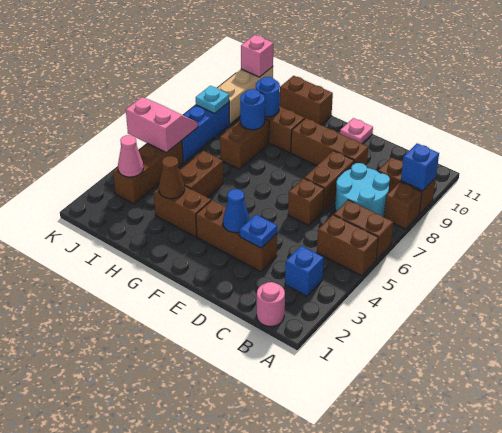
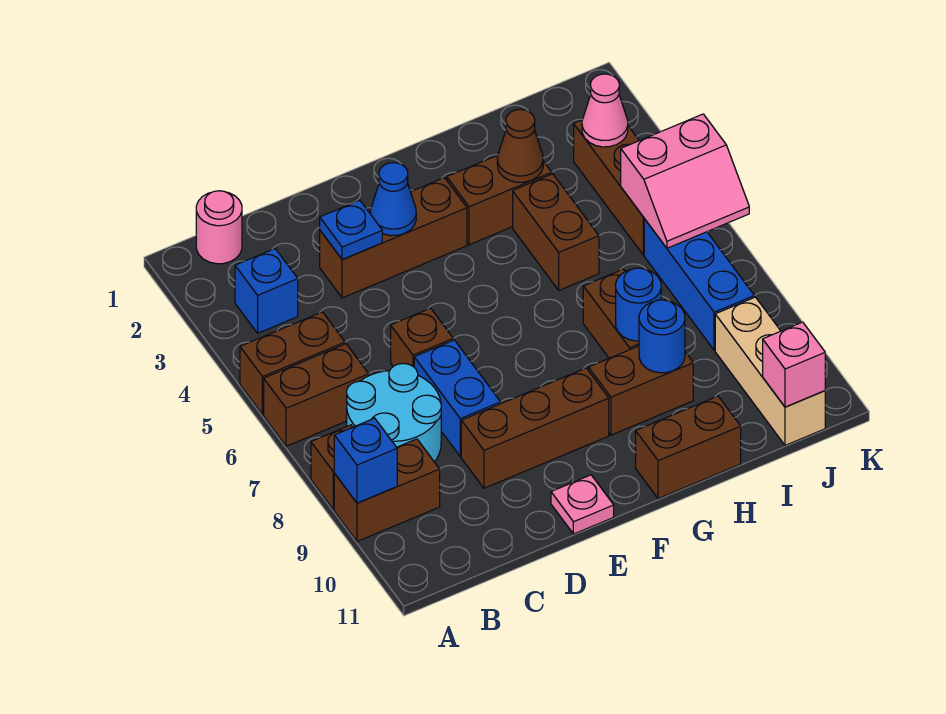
brown brick D7:D8 level 1 -> blue brick D7:D8 level 1
cyan plate J8 level 2 -> none

